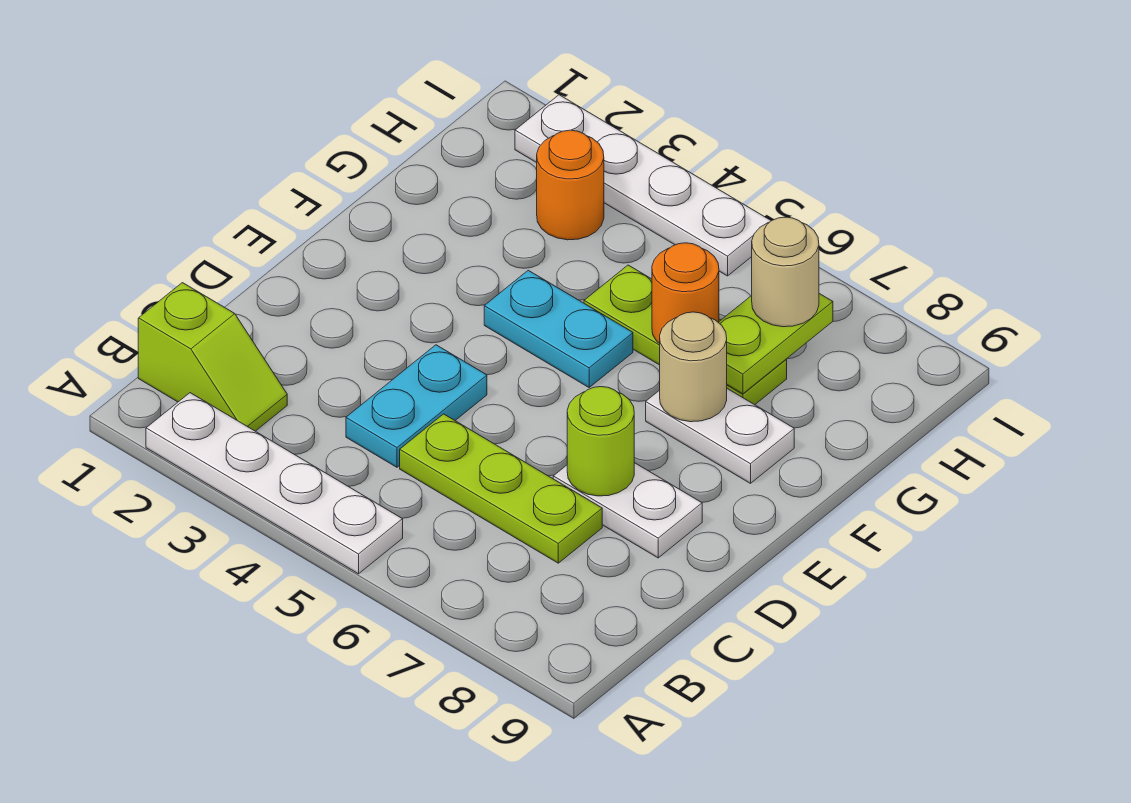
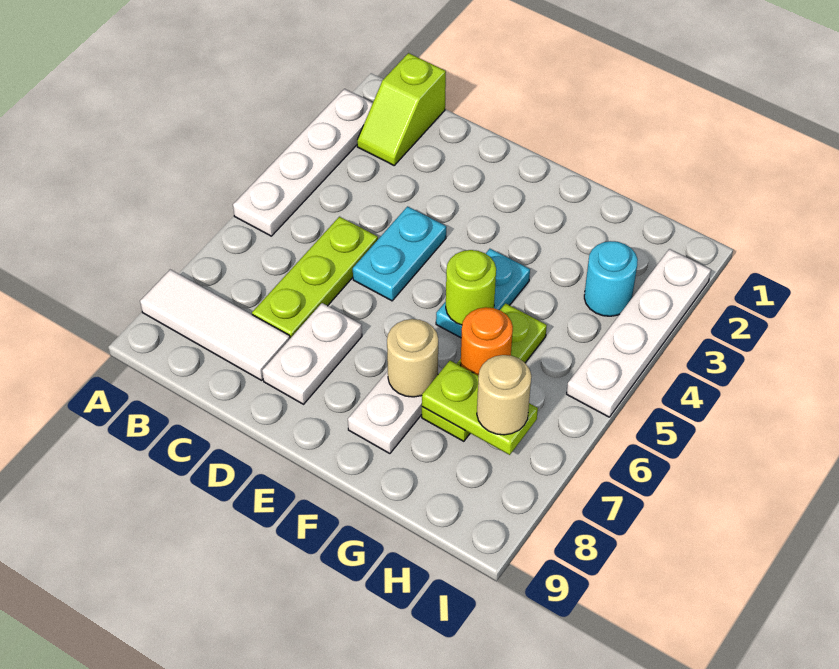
none -> white tile A8:C8 level 1
cyan plate C4:D4 level 1 -> cyan plate D4:D5 level 1
lime round brick D7 level 2 -> lime round brick F5 level 2
orange round brick H3 level 1 -> cyan round brick H3 level 1

